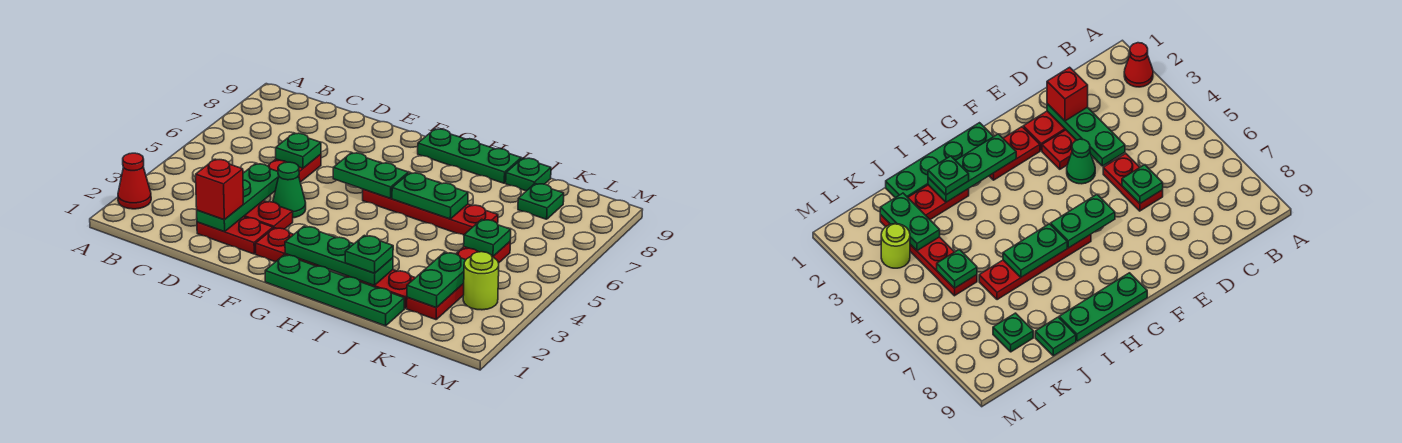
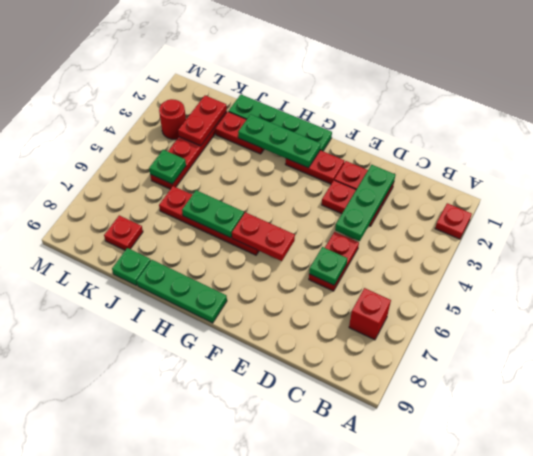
red cone A2 level 1 -> red plate A2 level 1
red brick D2 level 3 -> red brick B7 level 1
green cone E4 level 1 -> none
green plate F6:G6 level 2 -> red plate F6:G6 level 2
green plate I2 level 3 -> none
green plate K2:K3 level 2 -> red plate K2:K3 level 2
green plate K8 level 1 -> red plate K8 level 1
lime round brick L3 level 1 -> red round brick L3 level 1

